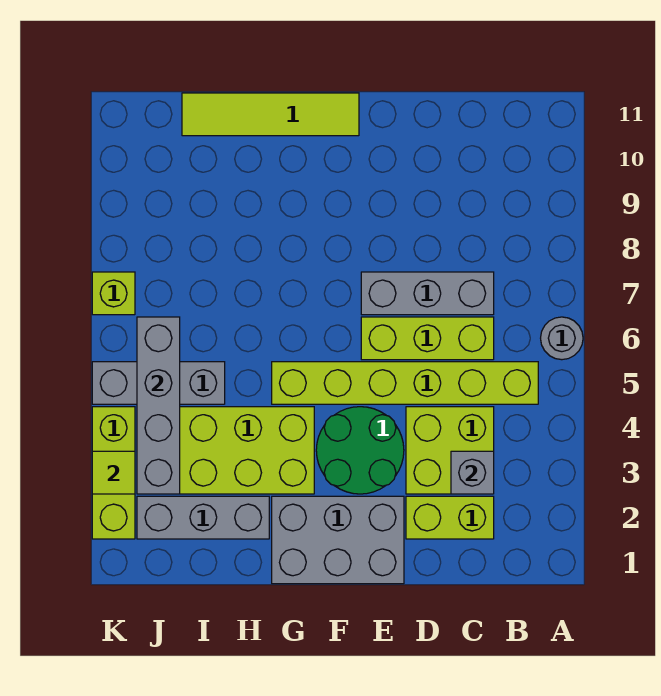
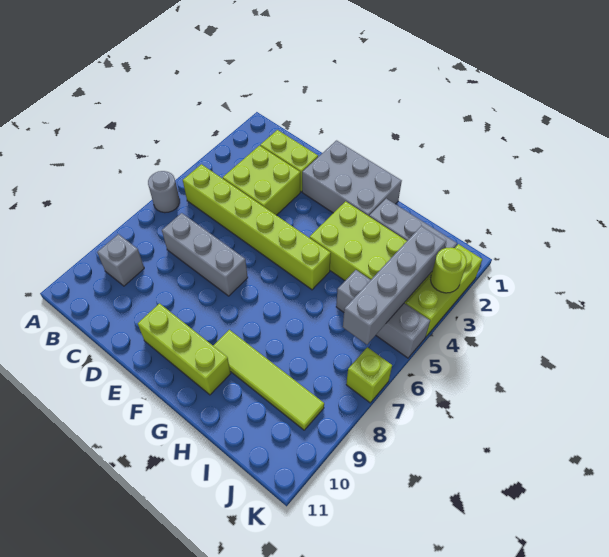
grey brick C3 level 2 -> grey brick B9 level 1
lime brick C6:E6 level 1 -> lime brick E10:G10 level 1
green round brick E3:F4 level 1 -> none
lime tile F11:I11 level 1 -> lime tile G9:J9 level 1
lime tile K3 level 2 -> lime round brick K3 level 2

